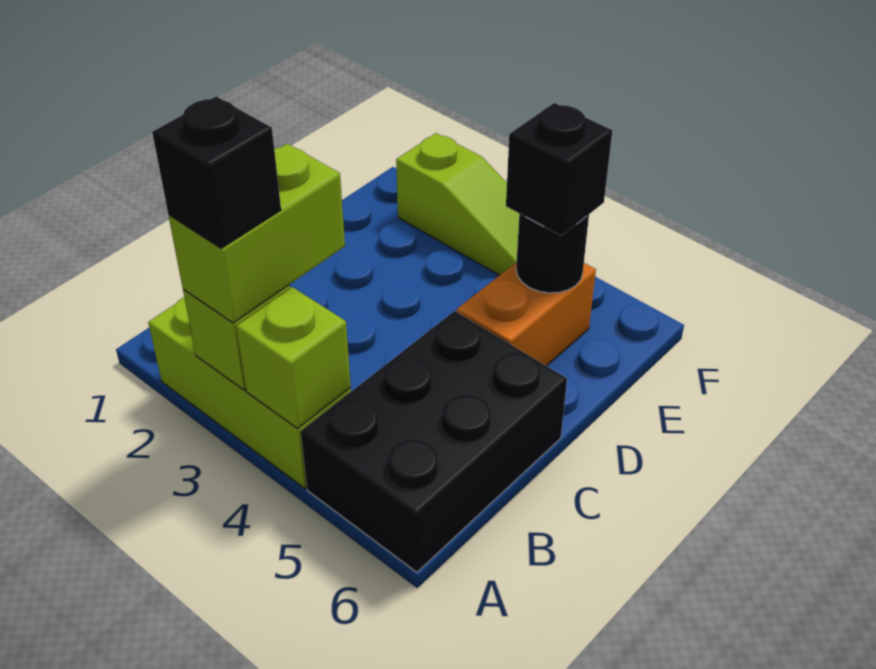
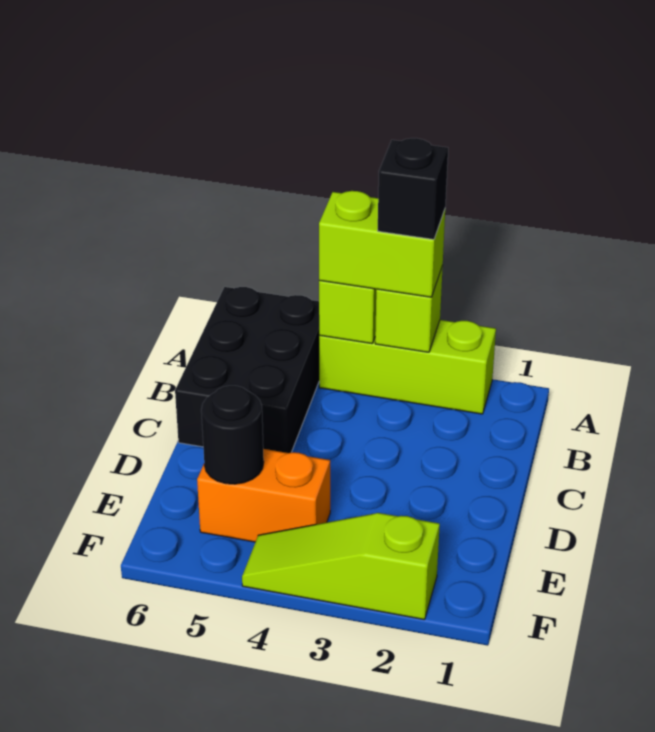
lime brick A3:B3 level 3 -> lime brick A3:A4 level 3
orange brick D5:E5 level 1 -> orange brick E4:E5 level 1
black brick E5 level 3 -> none

